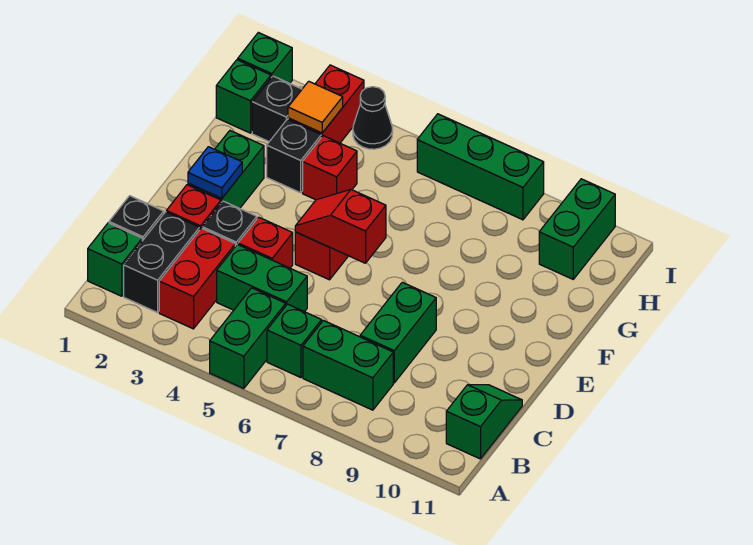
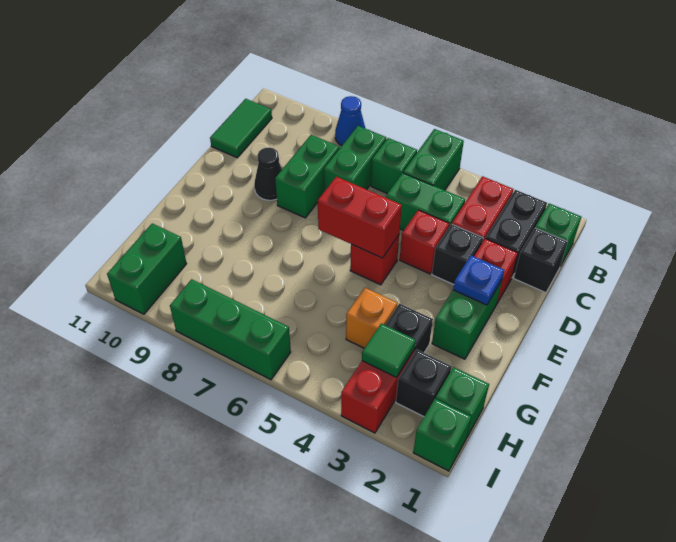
none -> blue cone A8 level 1
green brick B7:B8 level 1 -> green brick B7:C7 level 1
green slope B11:C11 level 1 top B -> green tile B11:C11 level 1
red slope E5:E6 level 2 top 6 -> red brick E5:E6 level 2
red brick G4 level 1 -> orange brick G4 level 1
orange tile H3 level 2 -> green tile H3 level 2
black cone I4 level 1 -> black cone D9 level 1

